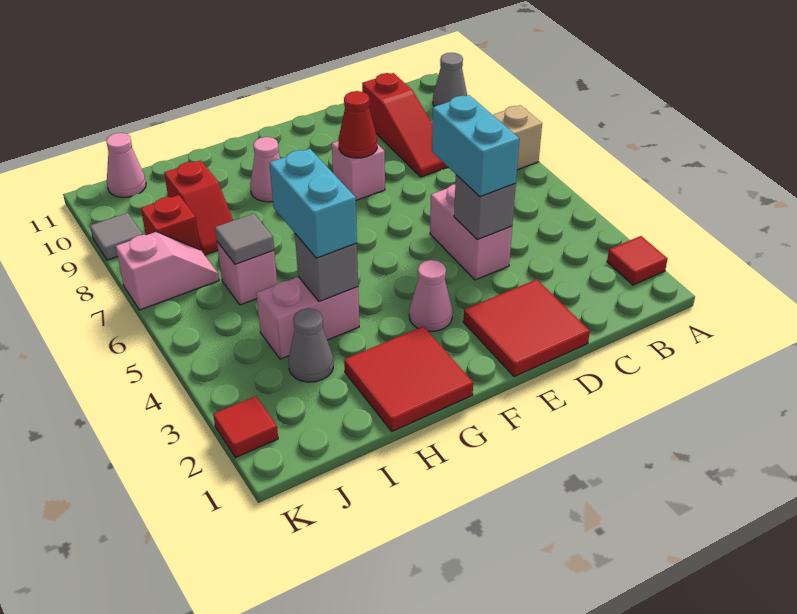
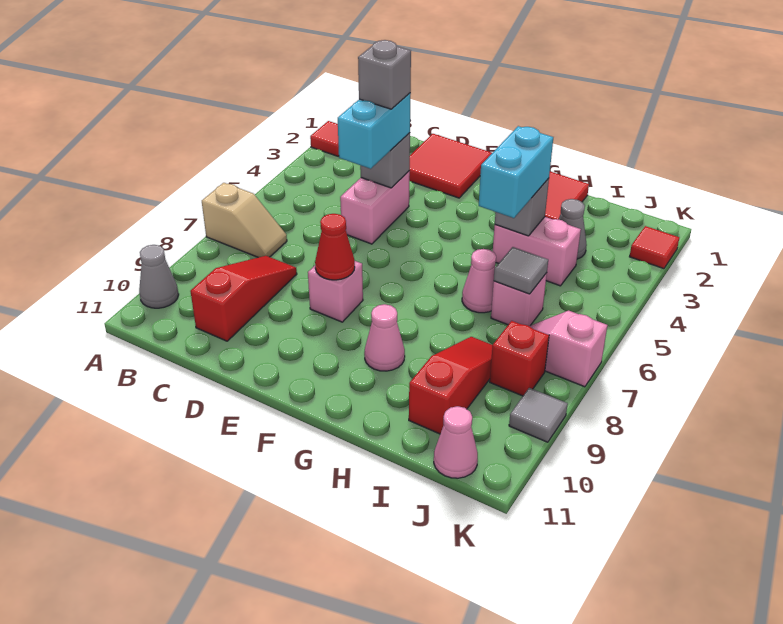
none -> grey brick D4 level 4
pink cone F3 level 1 -> pink cone H6 level 1
red slope I8:I9 level 1 top 9 -> red slope I8:I10 level 1 top 10

